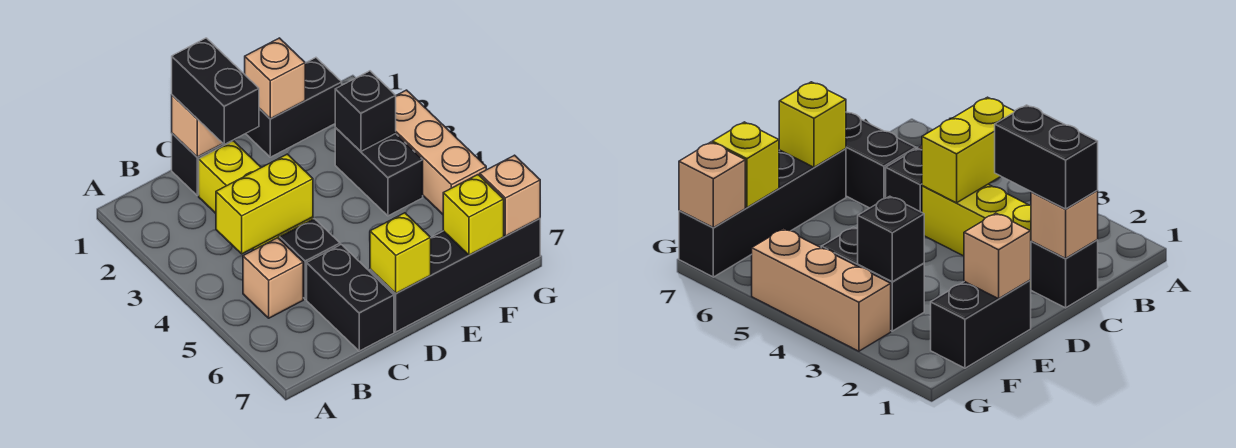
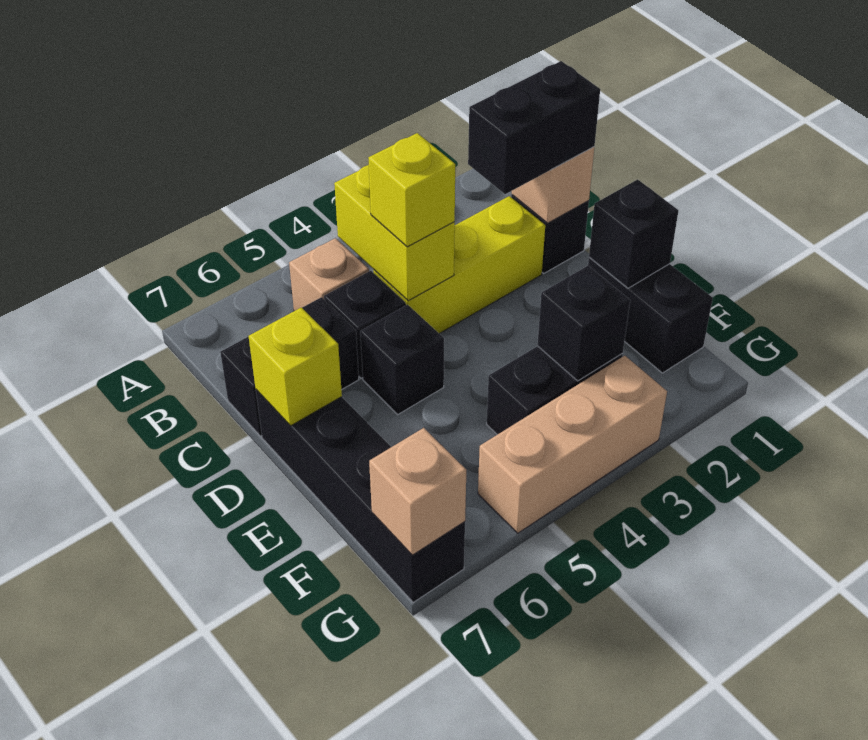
none -> black brick D5 level 1
tan brick E1 level 2 -> black brick E1 level 2
yellow brick F7 level 2 -> yellow brick C4 level 3

